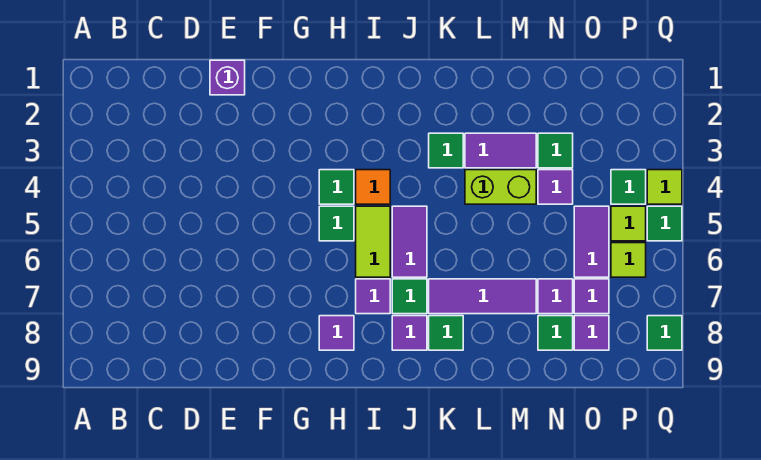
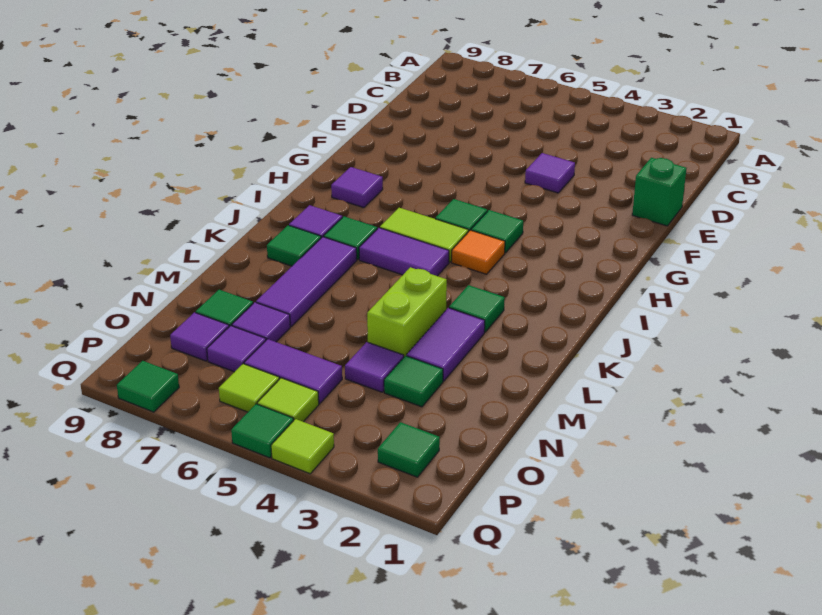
purple brick E1 level 1 -> green brick E1 level 1
purple tile I7 level 1 -> purple tile E4 level 1
green tile P4 level 1 -> green tile P2 level 1

